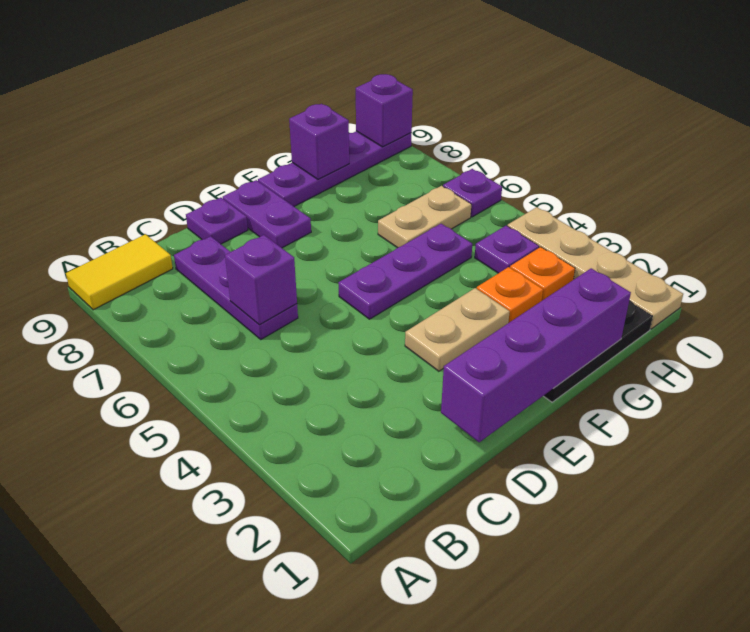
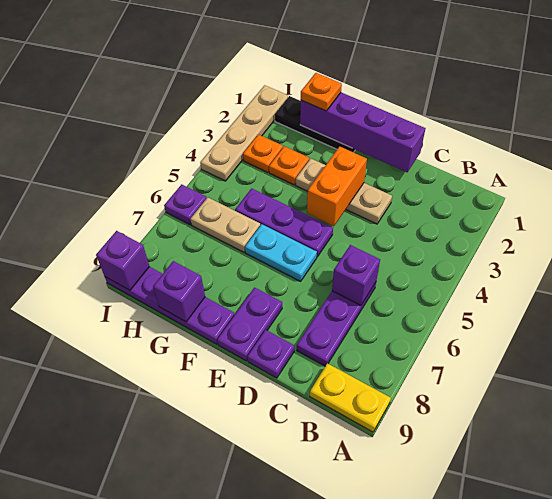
yellow tile A9:B9 level 1 -> yellow plate A9:B9 level 1
tan plate E3:F3 level 1 -> tan plate D3:F3 level 1
none -> orange brick E3:E4 level 2
none -> cyan plate E6:F6 level 1
none -> orange plate G1 level 3
purple plate H4 level 1 -> none

